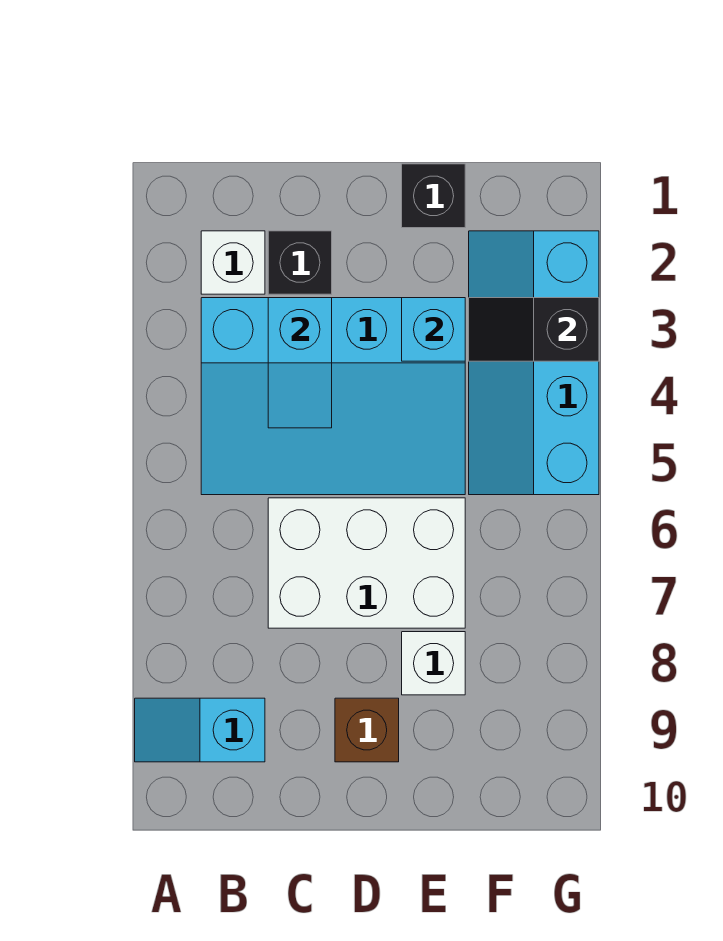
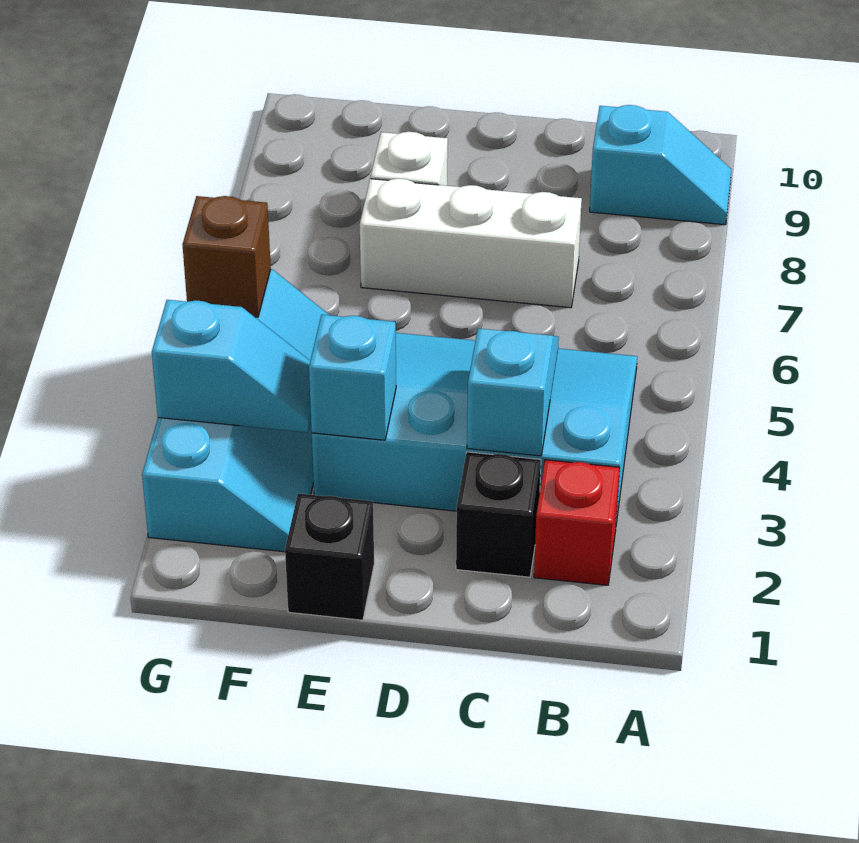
white brick B2 level 1 -> red brick B2 level 1
white brick C6:E7 level 1 -> white brick C7:E7 level 1
brown brick D9 level 1 -> brown brick G5 level 2
black slope F3:G3 level 2 top G -> cyan slope F3:G3 level 2 top G

